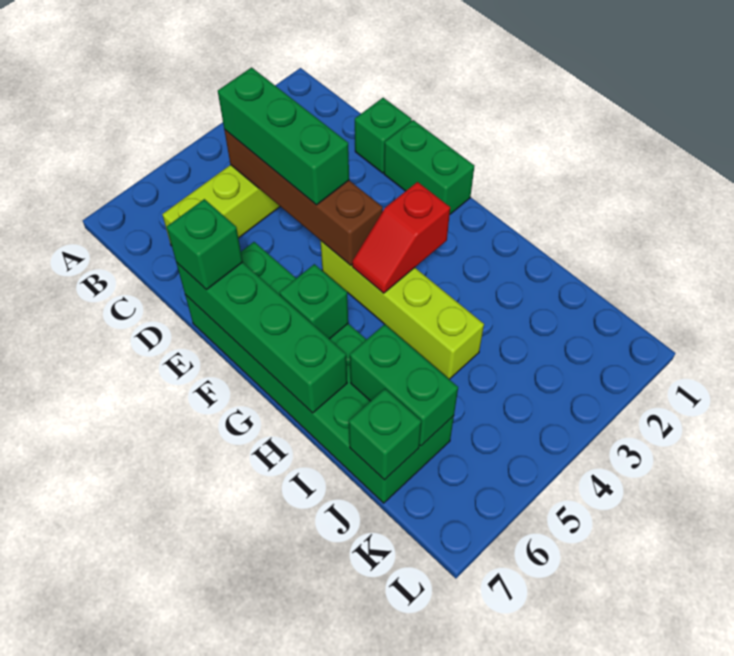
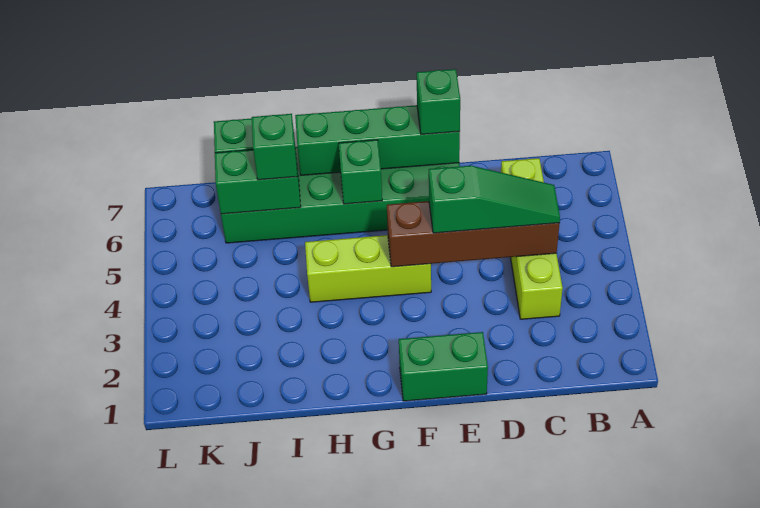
green brick C4:E4 level 3 -> green slope C4:E4 level 3 top E
green brick D1 level 1 -> green brick I6 level 3
lime brick F4:I4 level 1 -> lime brick F4:H4 level 1
red slope G3:G4 level 2 top 3 -> none

